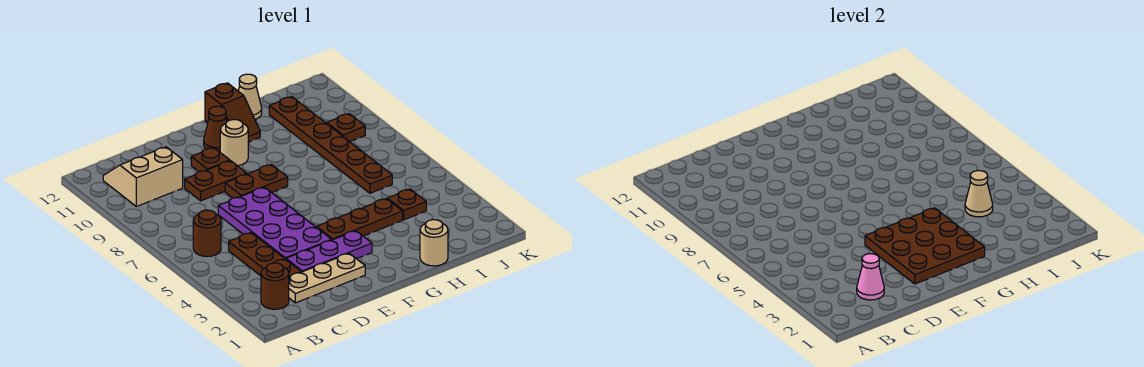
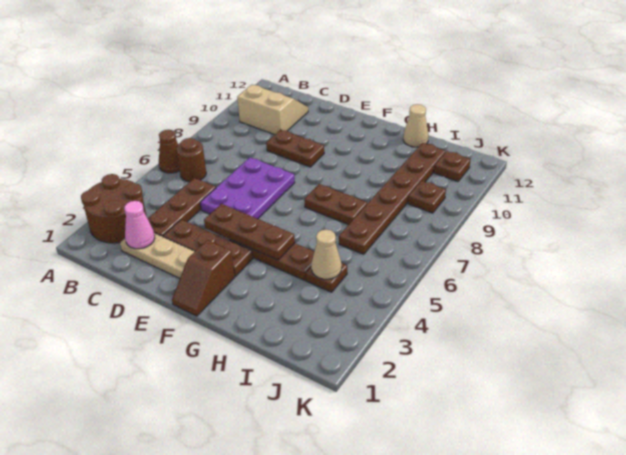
brown round brick B2 level 1 -> brown round brick A2:B3 level 1
purple plate D3:F3 level 1 -> brown plate D3:F3 level 1
purple plate D4:E7 level 1 -> purple plate D5:E7 level 1
brown plate E2:G4 level 2 -> brown plate E4:G4 level 2
brown plate E8:F8 level 1 -> brown plate G7:H7 level 1
brown plate E10 level 1 -> brown plate J11 level 1
tan round brick F10 level 1 -> none
brown cone F11 level 1 -> brown cone A6 level 1
brown slope G11:G12 level 1 top 12 -> brown slope F1:F2 level 1 top 2
tan round brick H1 level 1 -> none

